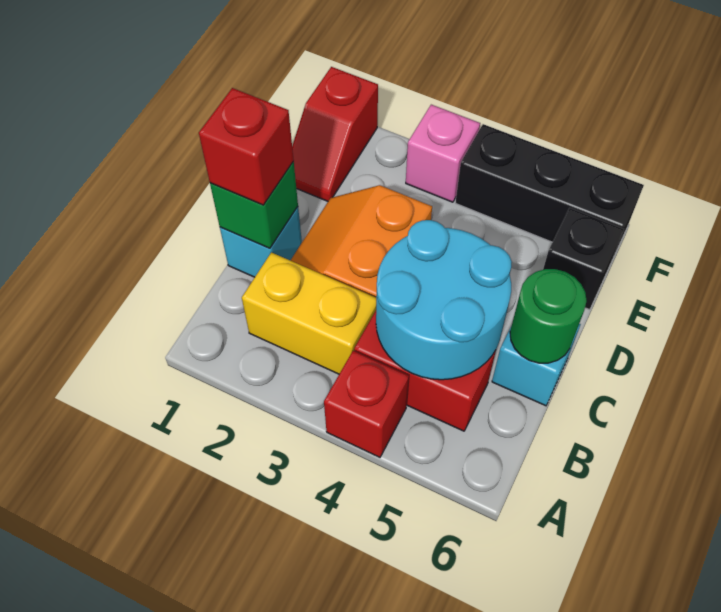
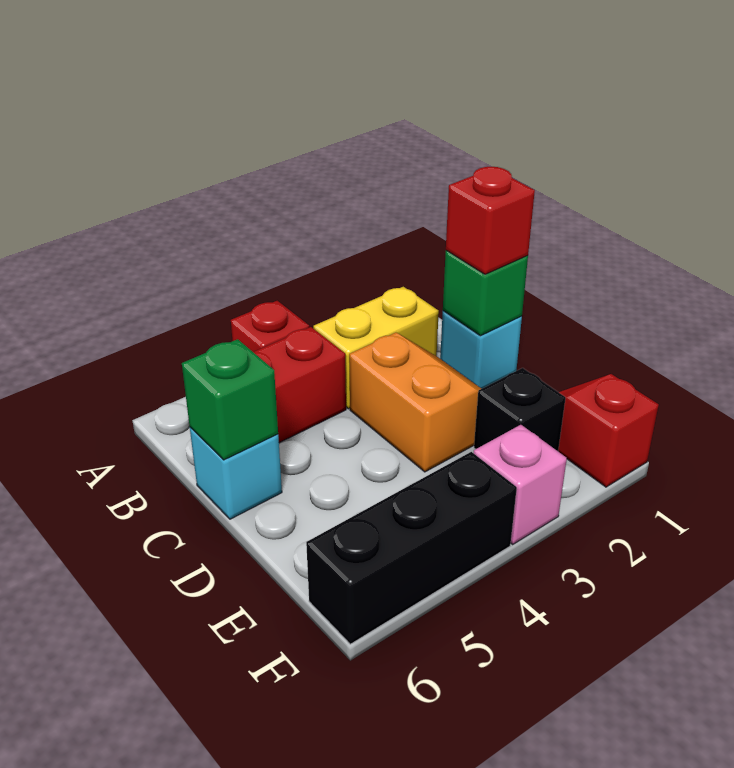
cyan round brick B4:C5 level 2 -> none
green round brick C6 level 2 -> green brick C6 level 2
black brick E6 level 1 -> black brick E2 level 1

